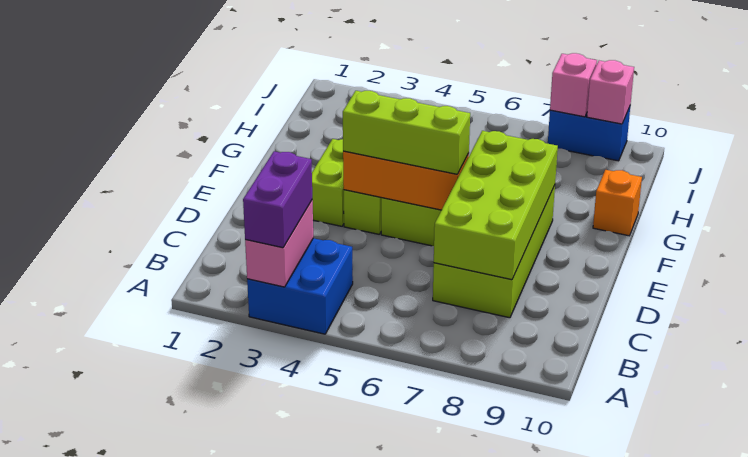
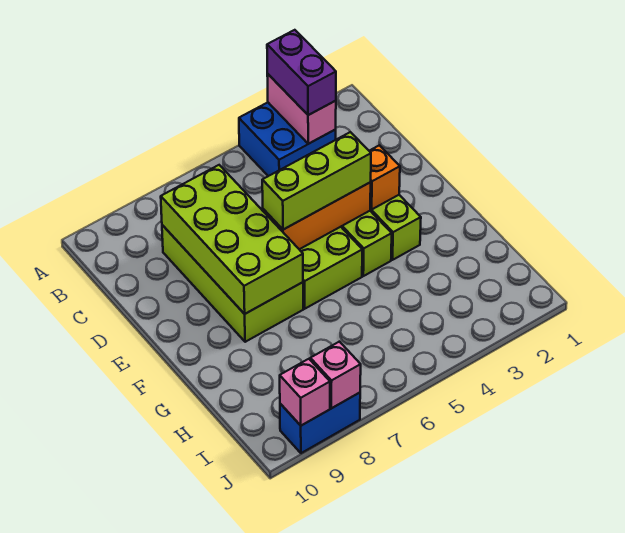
orange brick G10 level 1 -> orange brick E3 level 2

